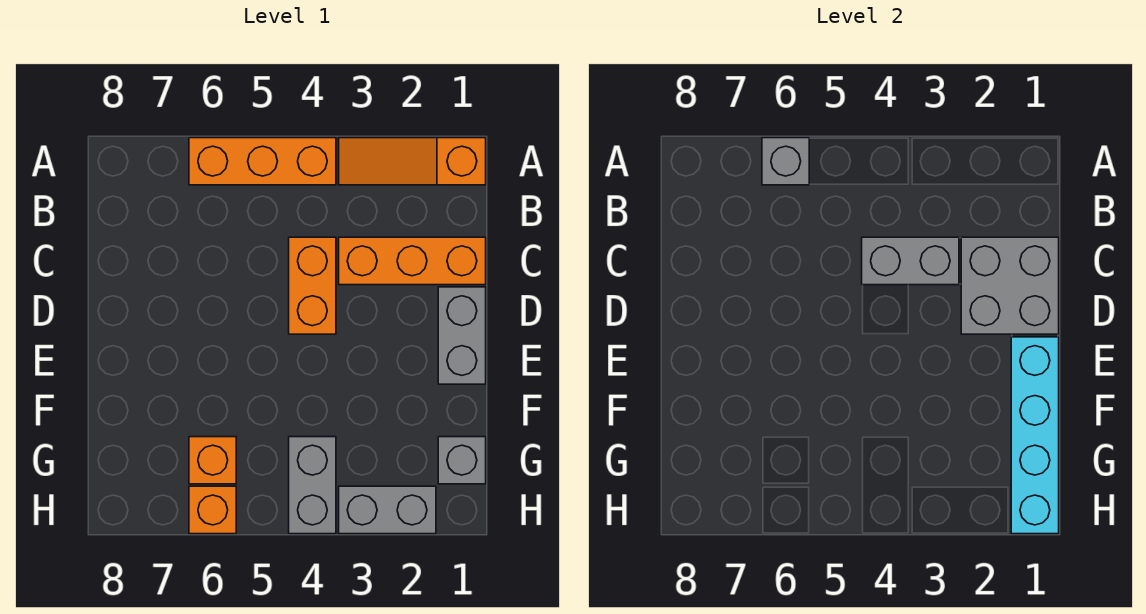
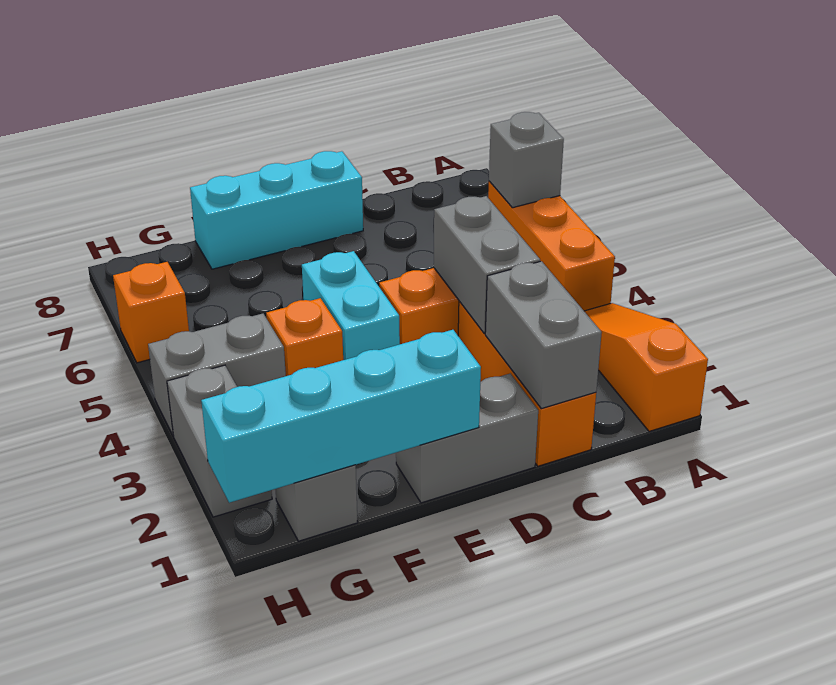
grey brick C1:D2 level 2 -> grey brick C1:C2 level 2
none -> cyan brick D8:F8 level 1
none -> cyan brick E4:E5 level 1
orange brick G6 level 1 -> orange brick F4 level 1

